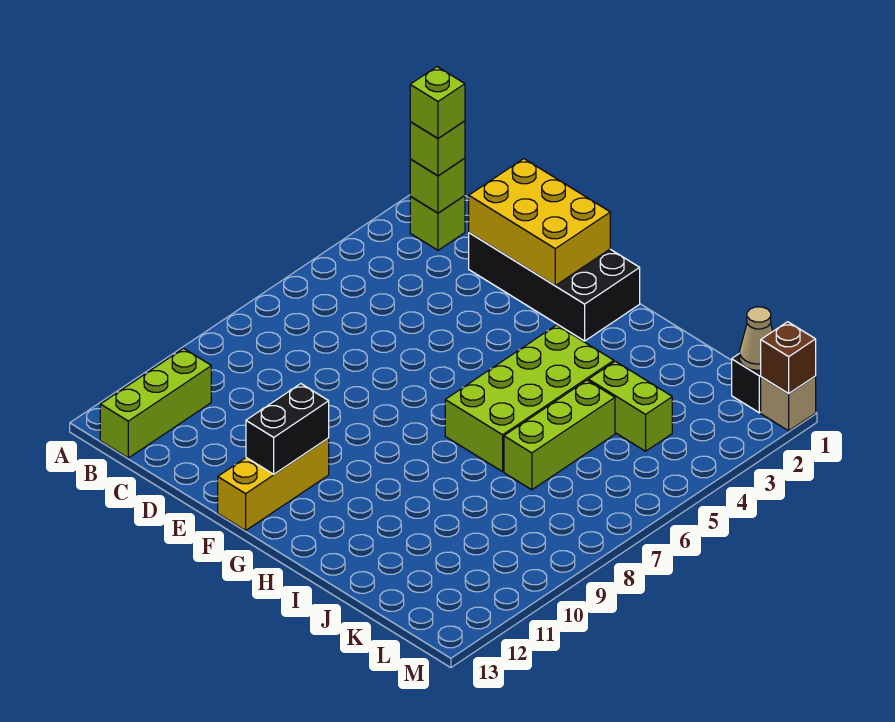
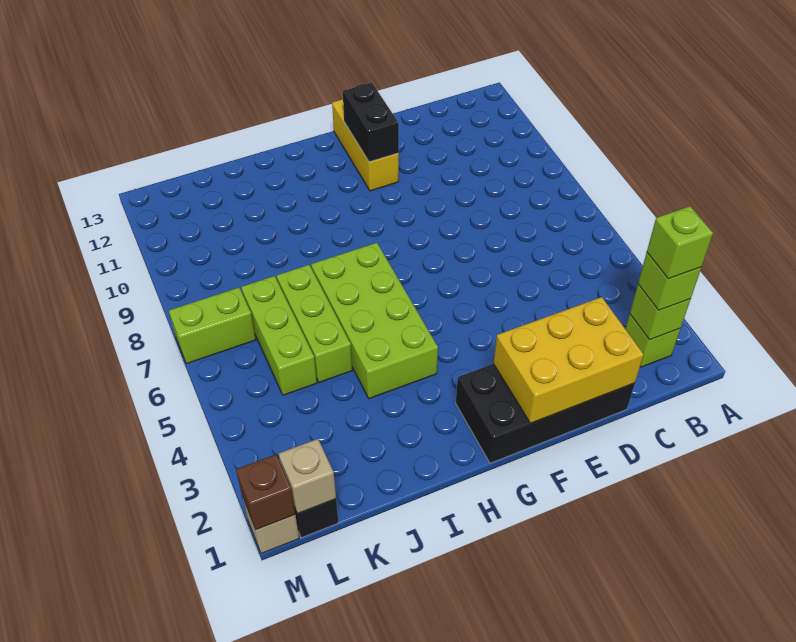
lime brick B11:B13 level 1 -> lime brick K5:K7 level 1
lime brick J4:K4 level 1 -> lime brick L7:M7 level 1
tan cone L1 level 2 -> tan brick L1 level 2

